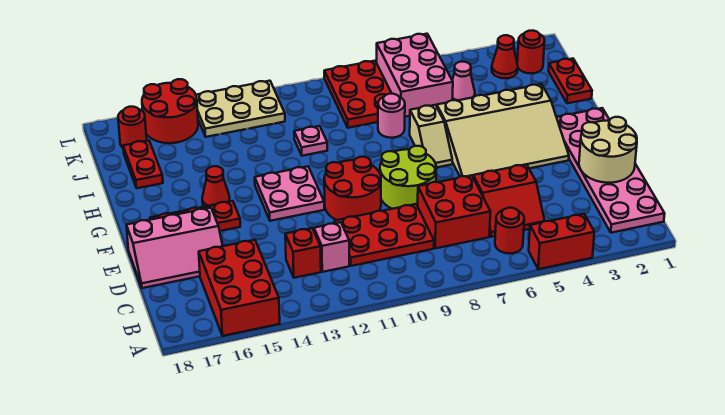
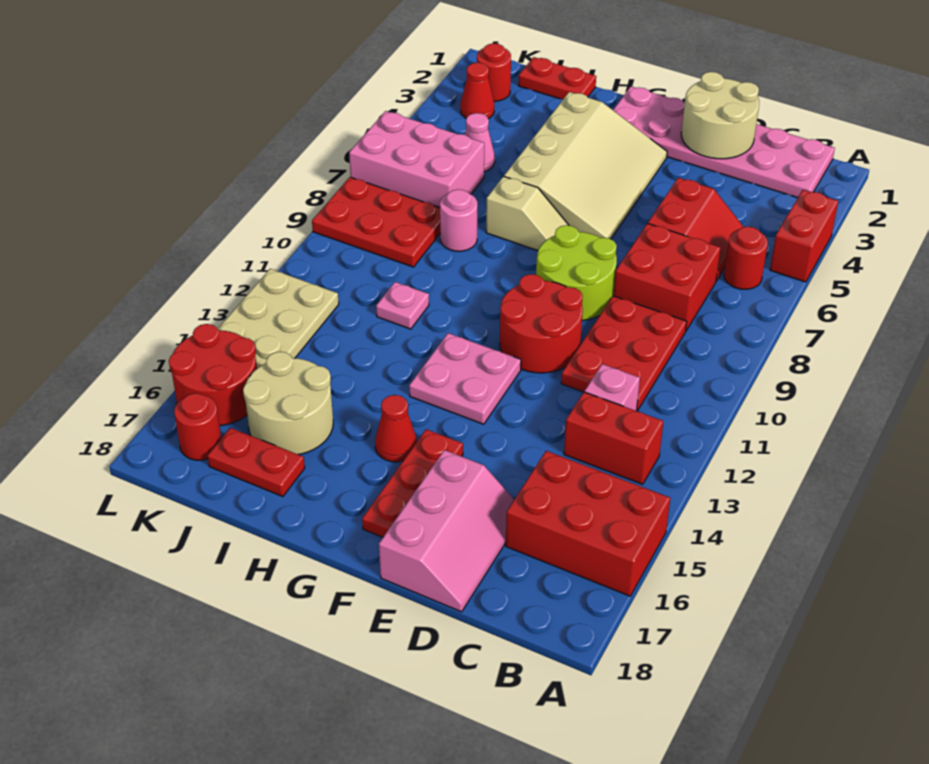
red brick C13 level 1 -> red brick B13:C13 level 1
none -> tan round brick I15:J16 level 1

